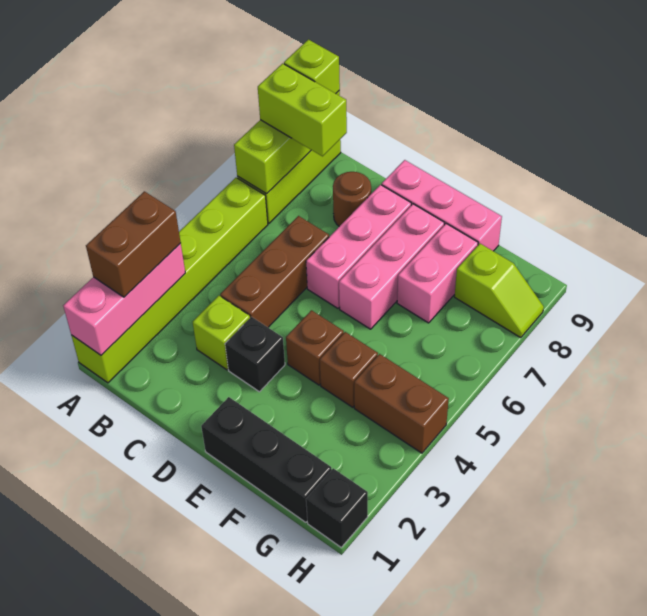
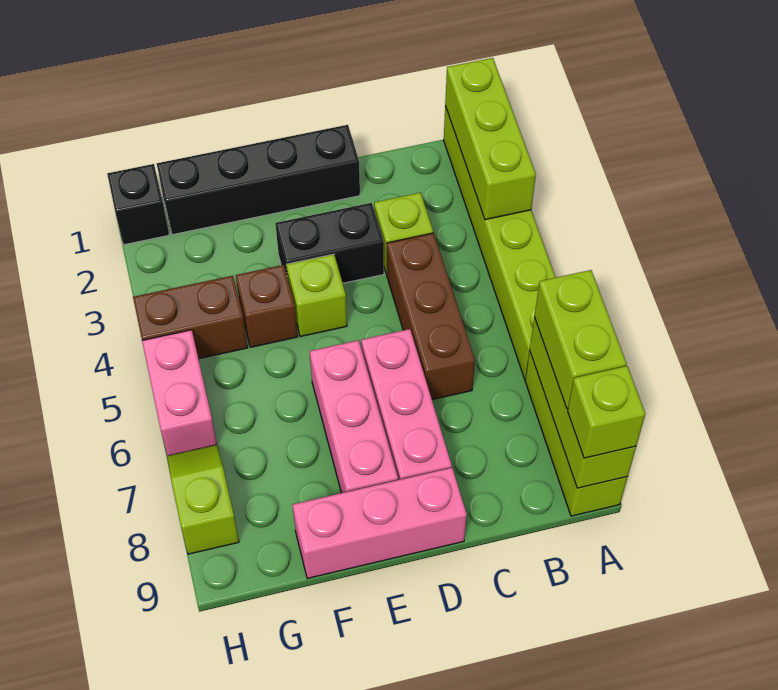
pink brick A1:A3 level 2 -> lime brick A1:A3 level 2
brown brick A2:A3 level 3 -> none
lime brick A8:B8 level 3 -> lime brick A7:A8 level 3
brown round brick C8 level 1 -> none
black brick D3 level 1 -> black brick D3:E3 level 1
black brick E1:G1 level 1 -> black brick D1:G1 level 1
brown brick E4 level 1 -> lime brick E4 level 1
pink brick F7:F8 level 1 -> pink brick H5:H6 level 1
lime slope G8:H8 level 1 top G -> lime slope H7:H8 level 1 top 8

